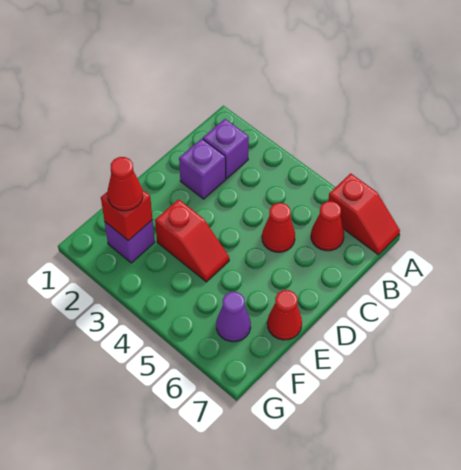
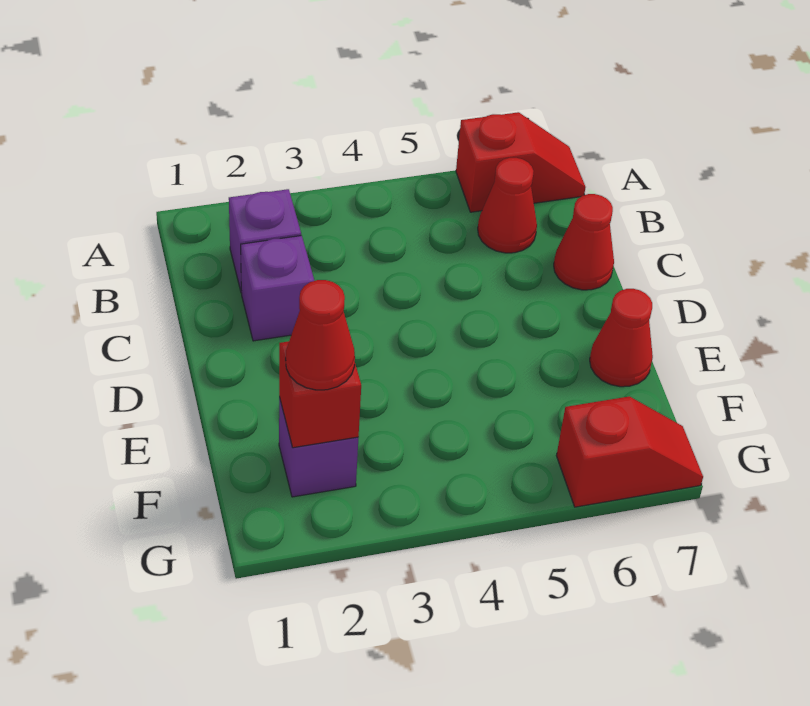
red cone C5 level 1 -> red cone C7 level 1
red slope E3:E4 level 1 top 3 -> red slope G6:G7 level 1 top 6
purple cone F6 level 1 -> none

